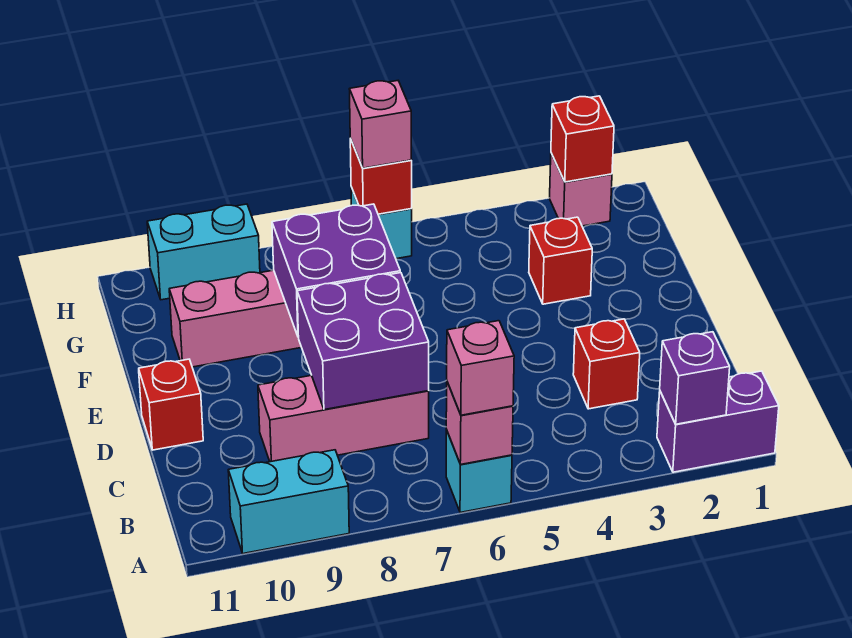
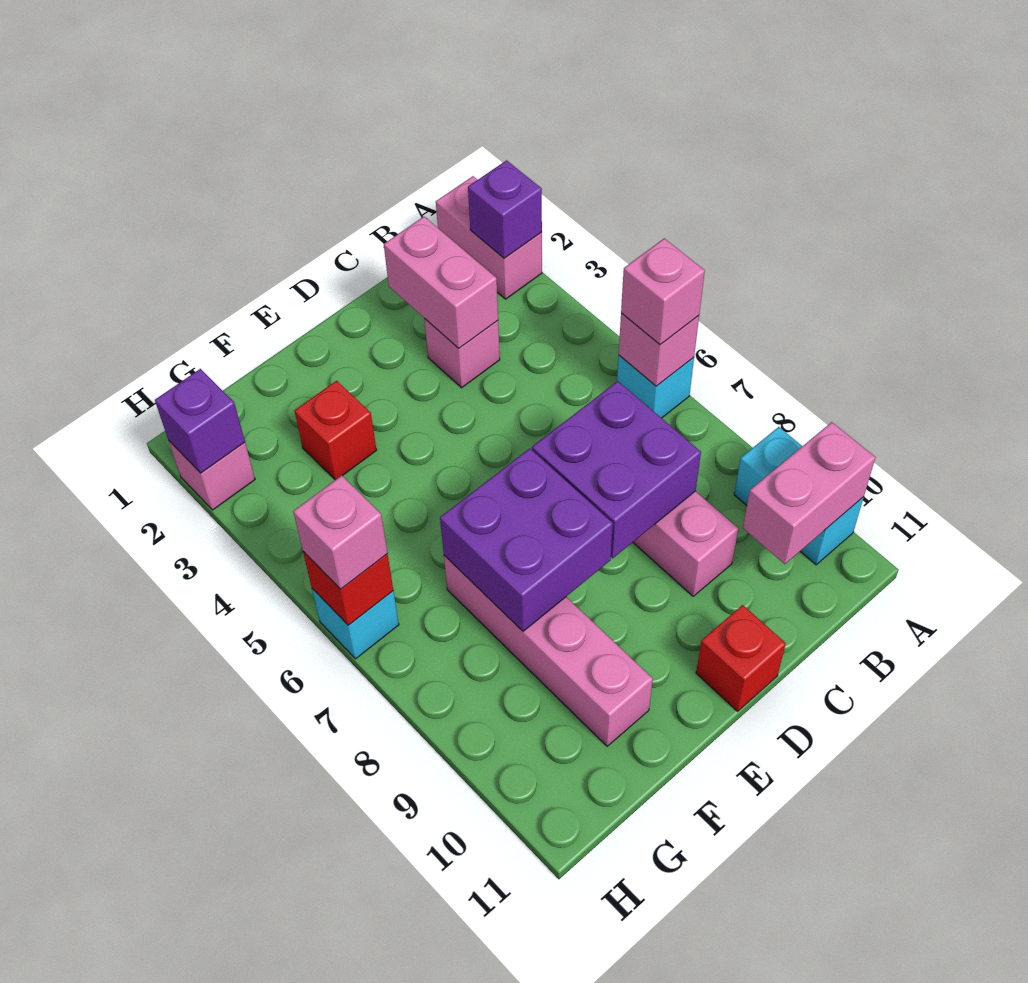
purple brick A1:A2 level 1 -> pink brick A1:A2 level 1
none -> pink brick A10:B10 level 2
none -> pink brick C2:C3 level 2
red brick C3 level 1 -> pink brick C3 level 1
red brick H2 level 2 -> purple brick H2 level 2
cyan brick H9:H10 level 1 -> none

